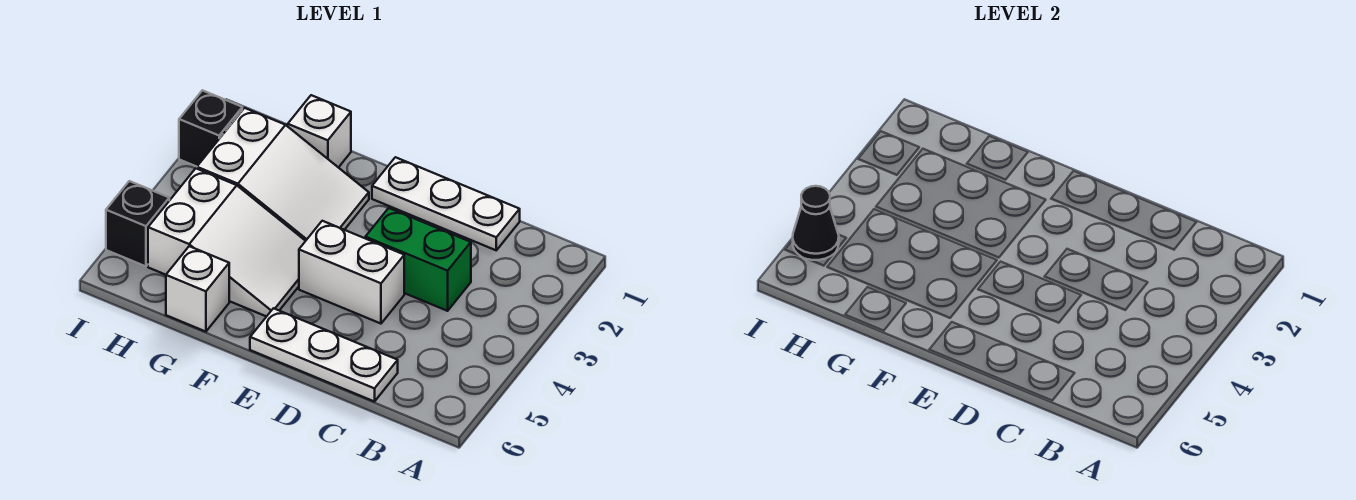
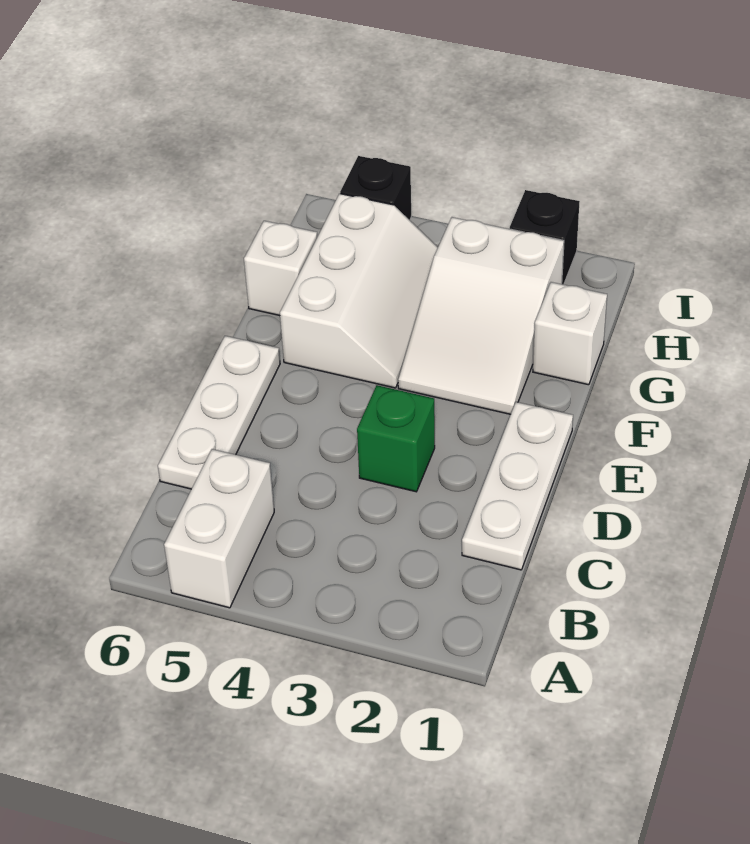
green brick C3:D3 level 1 -> green brick D3 level 1
white brick D4:E4 level 1 -> white brick A5:B5 level 1
white slope F4:H5 level 1 top H -> white slope F4:H5 level 1 top 5
black cone I5 level 2 -> none

